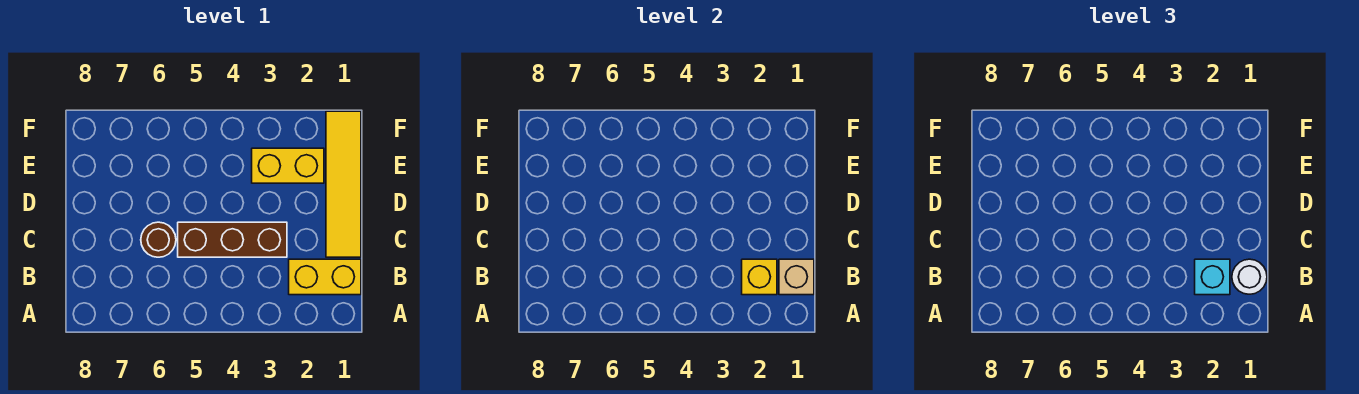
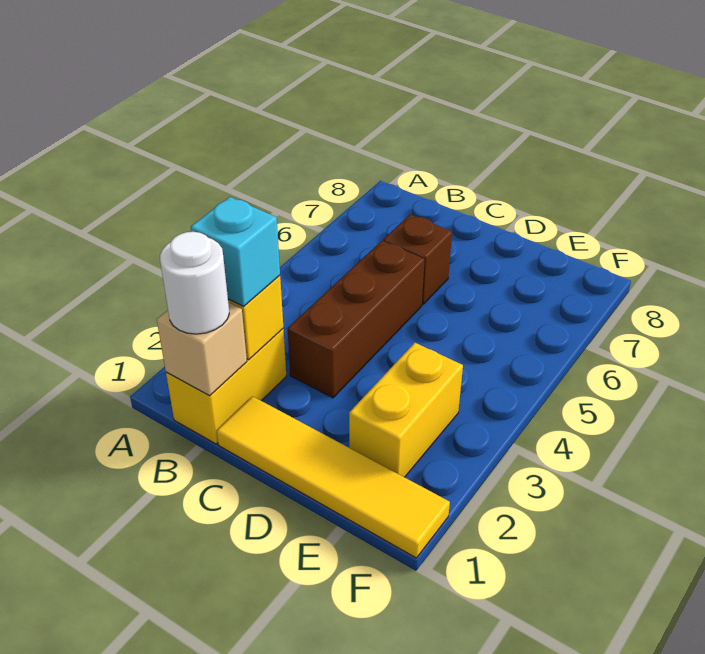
brown round brick C6 level 1 -> brown brick C6 level 1

